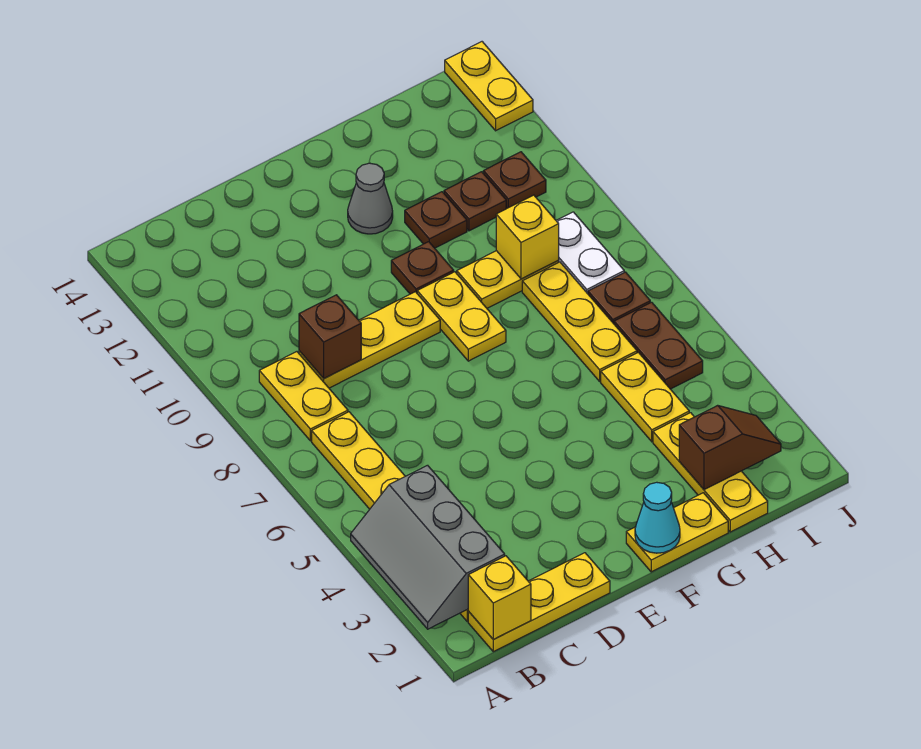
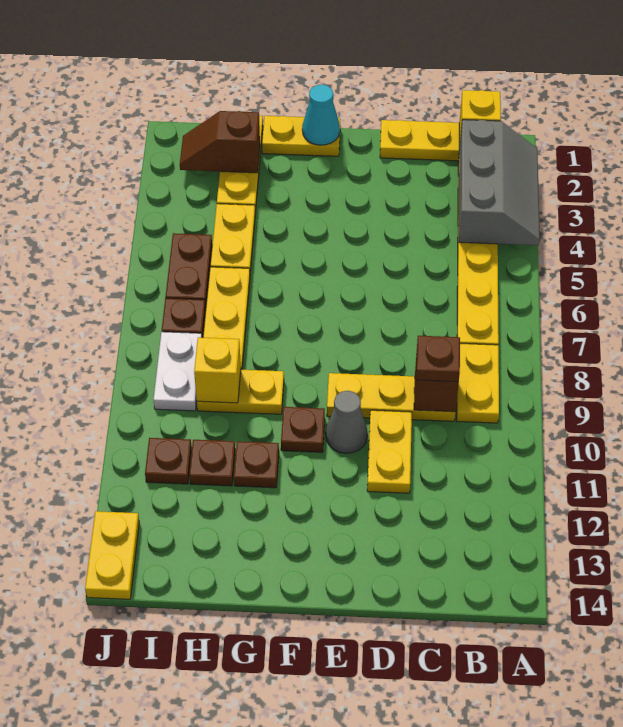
none -> brown plate C9 level 3
yellow plate F8:F9 level 1 -> yellow plate D10:D11 level 1
grey cone F12 level 1 -> grey cone E10 level 1

